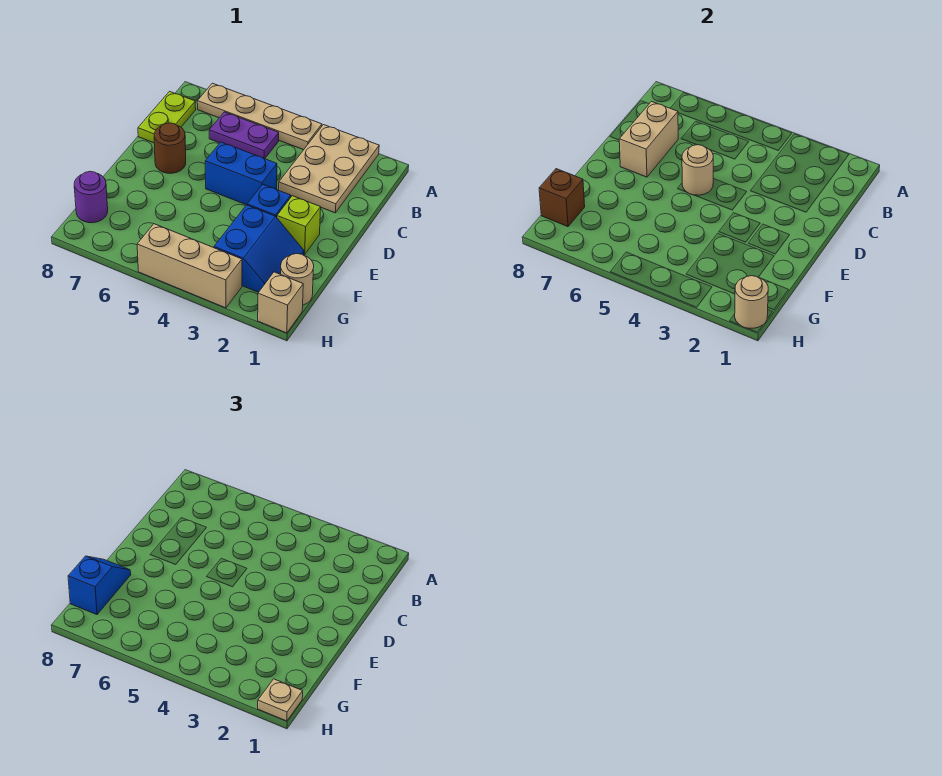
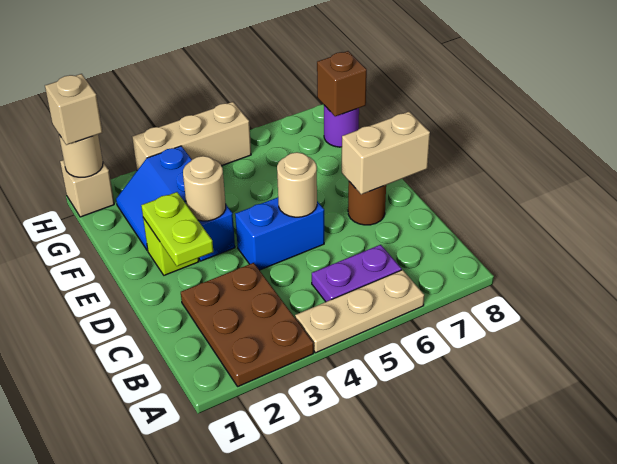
tan plate A2:C3 level 1 -> brown plate A2:C3 level 1
tan plate A4:A7 level 1 -> tan plate A4:A6 level 1
lime plate B8:C8 level 1 -> lime plate D2:E2 level 2
tan brick C7:D7 level 2 -> tan brick D7:D8 level 2
blue slope F8:G8 level 3 top G -> none
tan round brick G1 level 1 -> tan round brick E3 level 2
tan plate H1 level 3 -> tan brick H1 level 3

